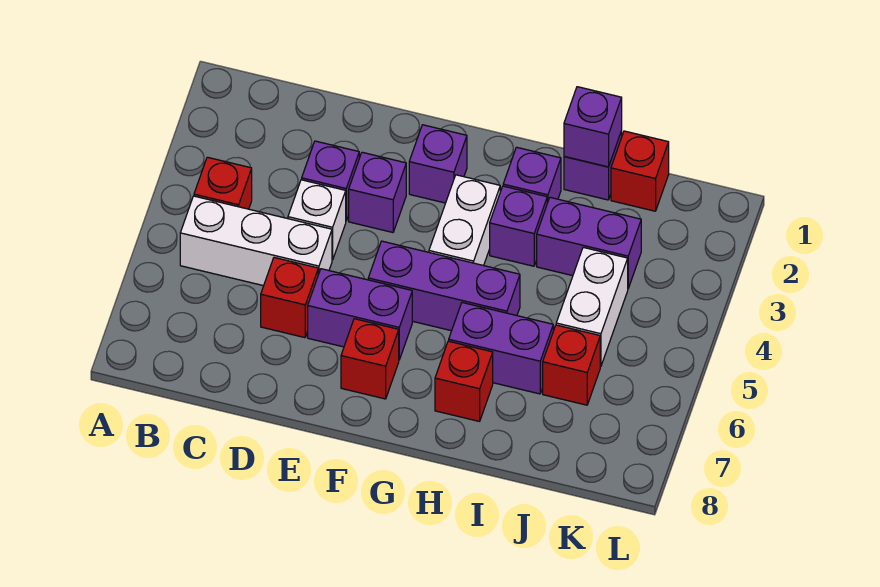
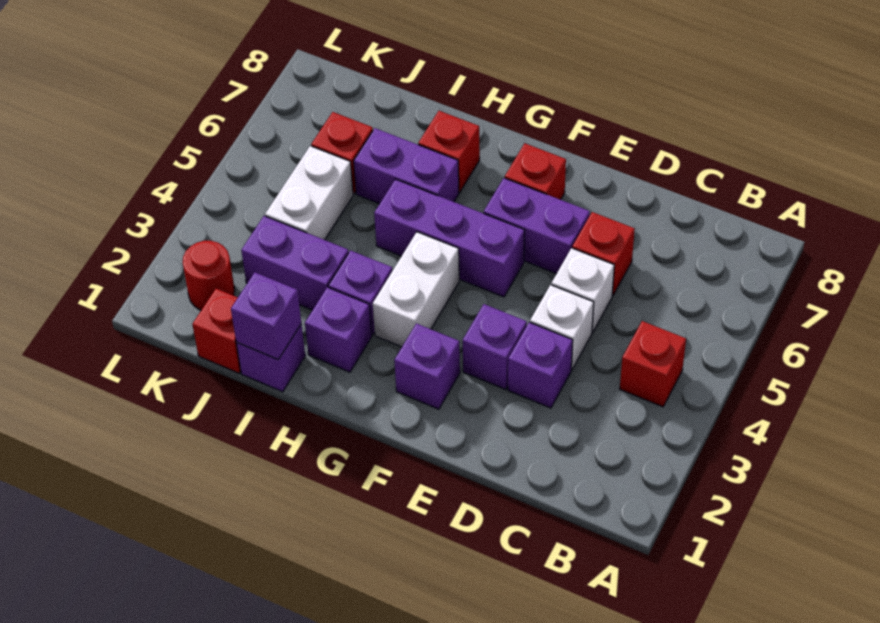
white brick B5:D5 level 1 -> white brick D5 level 1
none -> red round brick K2 level 1

